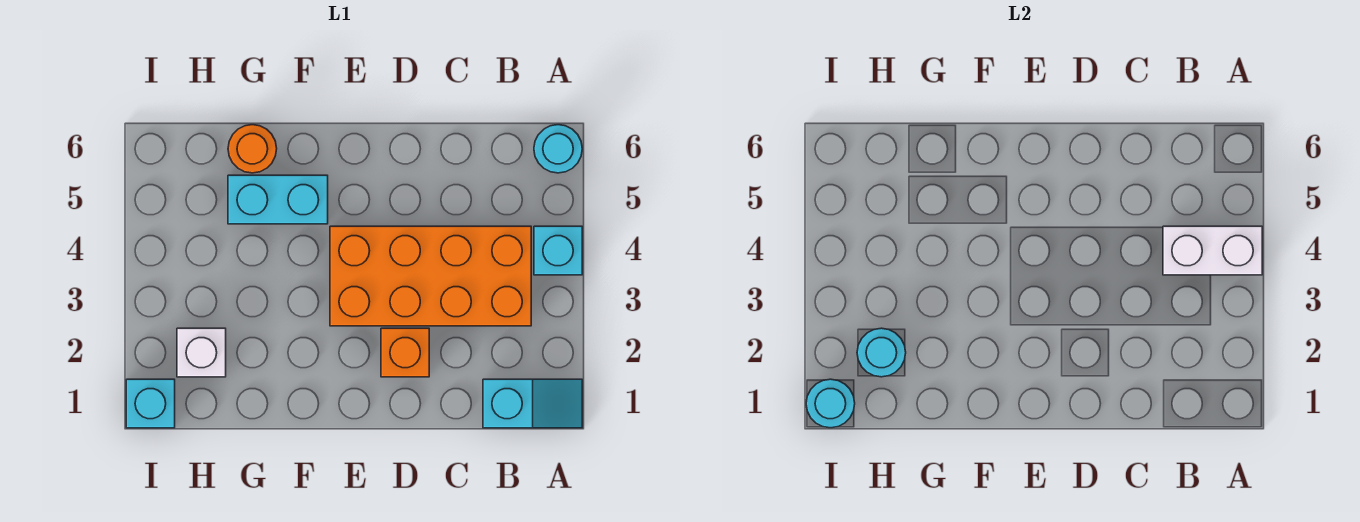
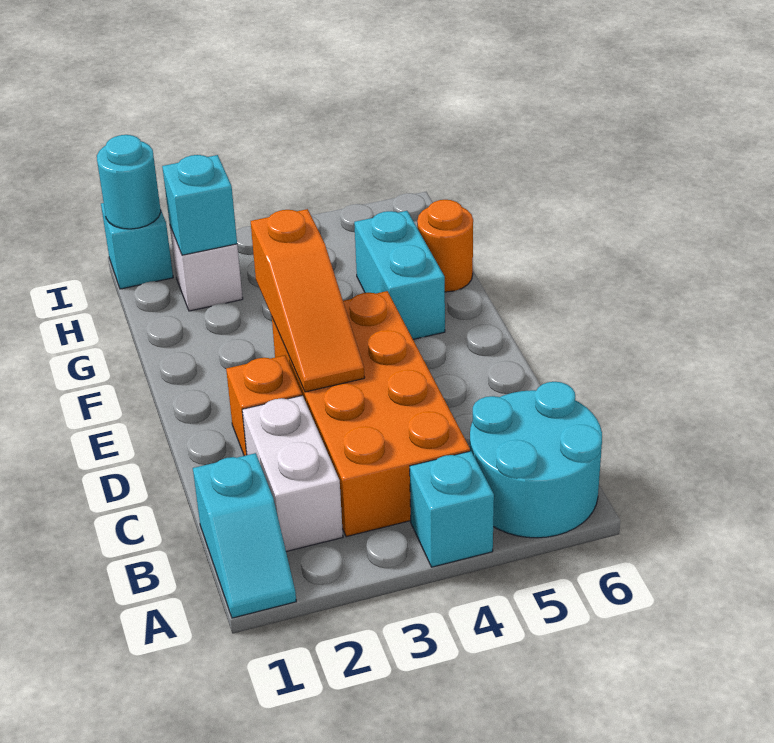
white brick A4:B4 level 2 -> white brick B2:C2 level 1
cyan round brick A6 level 1 -> cyan round brick A5:B6 level 1
none -> orange slope D3:F3 level 2 top F
cyan round brick H2 level 2 -> cyan brick H2 level 2

